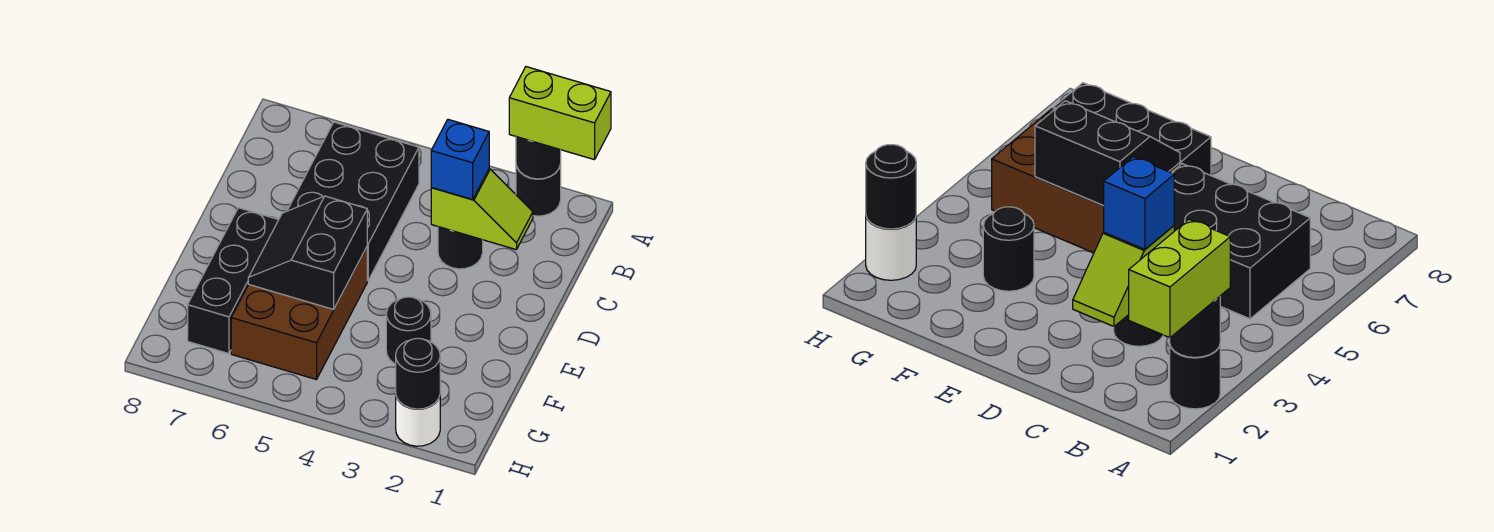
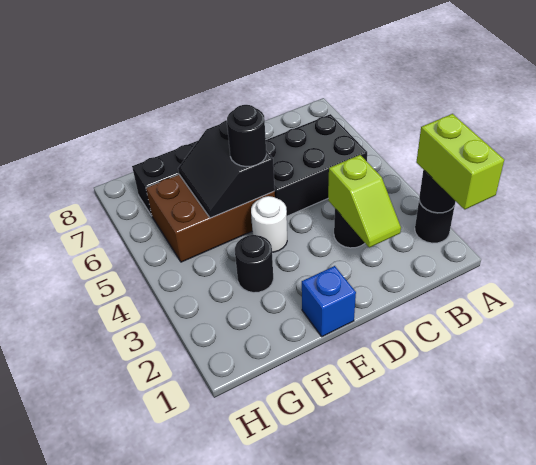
blue brick C3 level 3 -> blue brick E1 level 1
black slope E5:F6 level 2 top 5 -> black slope E5:F6 level 2 top E
white round brick H2 level 1 -> white round brick E4 level 1
black round brick H2 level 2 -> black round brick E5 level 3

